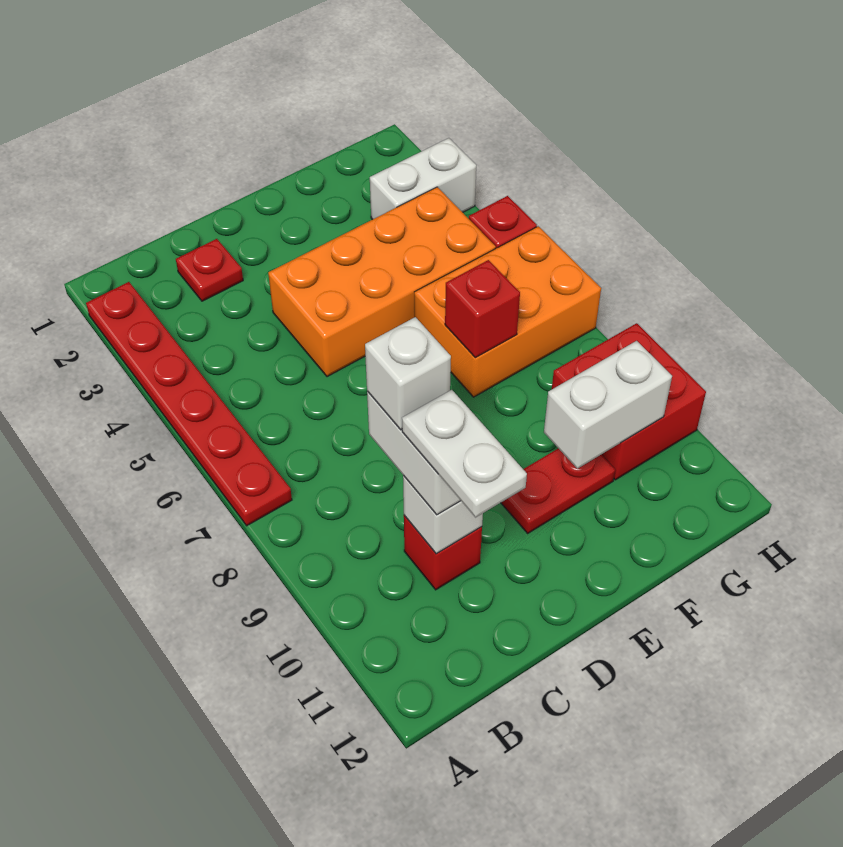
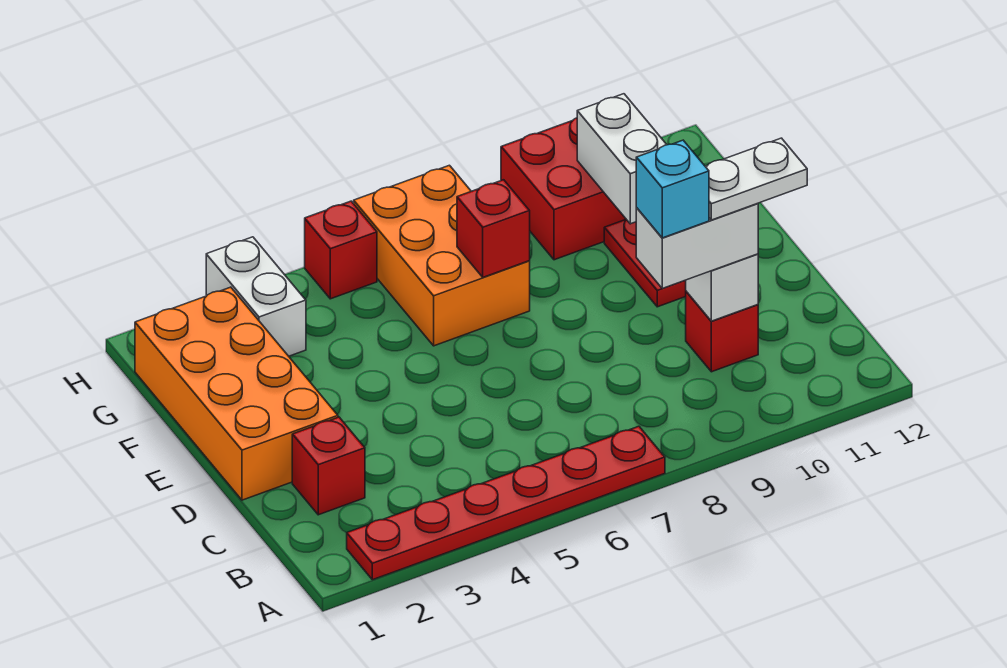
red plate C2 level 1 -> red brick C2 level 1
white brick C9 level 4 -> cyan brick C9 level 4
orange brick D4:G5 level 1 -> orange brick D1:G2 level 1

